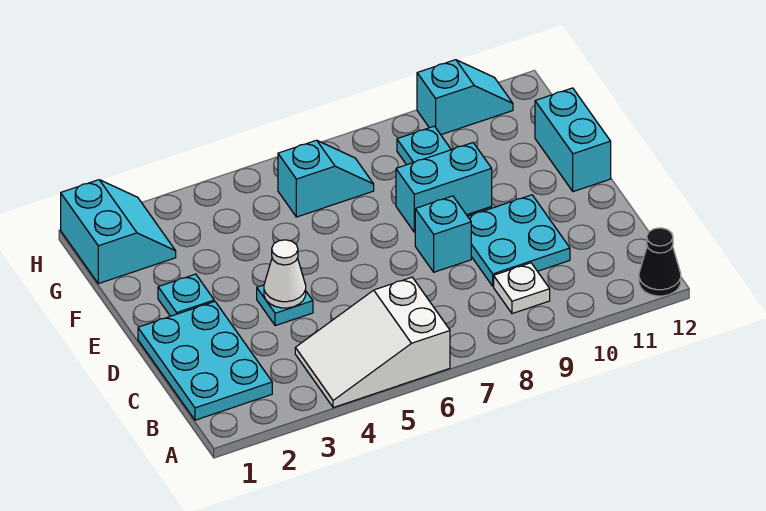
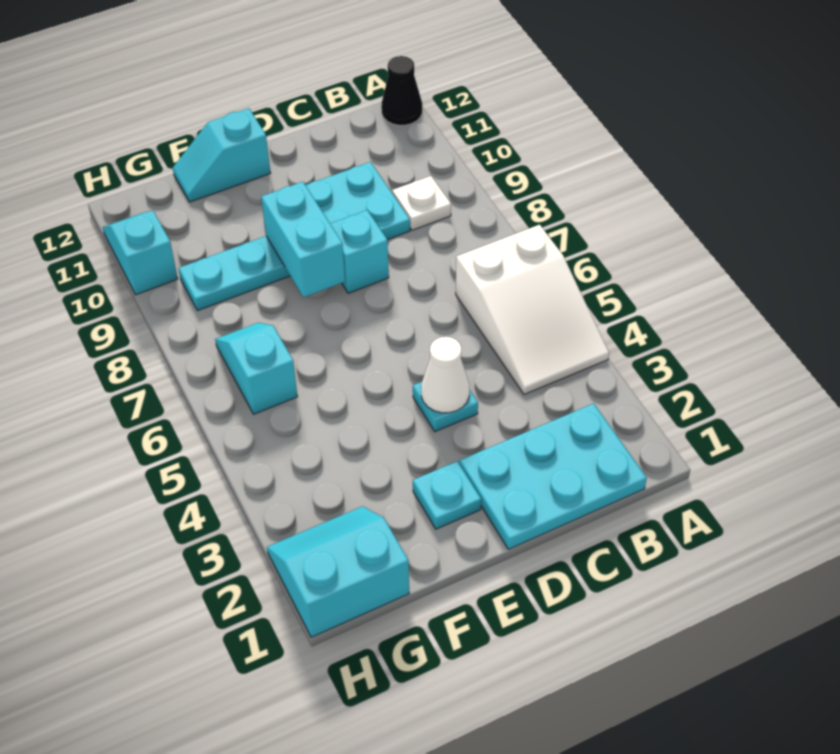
cyan brick E12:F12 level 1 -> cyan slope E12:F12 level 1 top E

